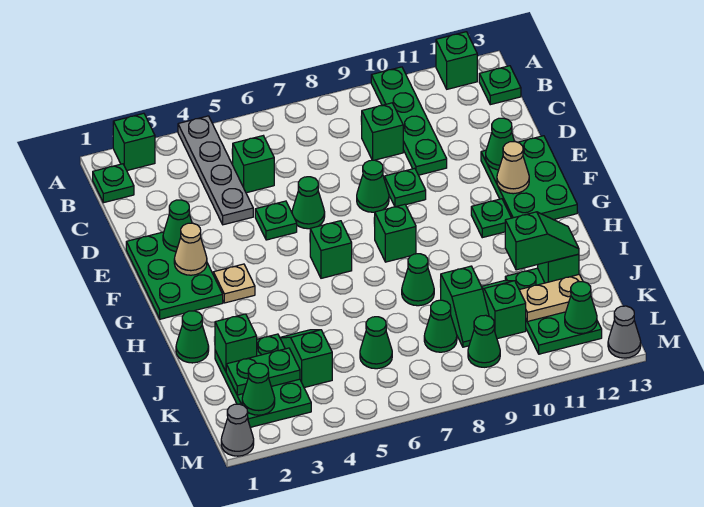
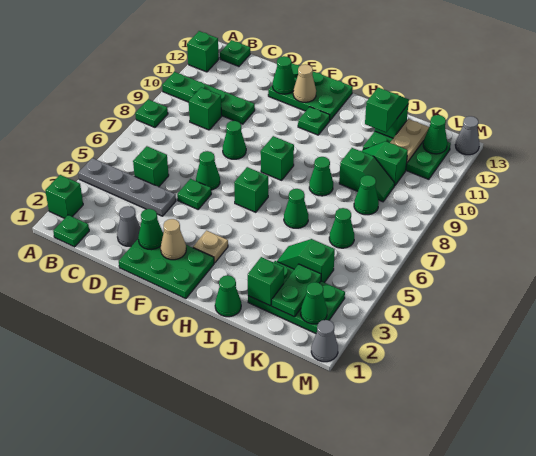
none -> grey cone D2 level 1
green plate E9 level 1 -> green plate A8 level 1
green cone L9 level 1 -> green cone I6 level 1

